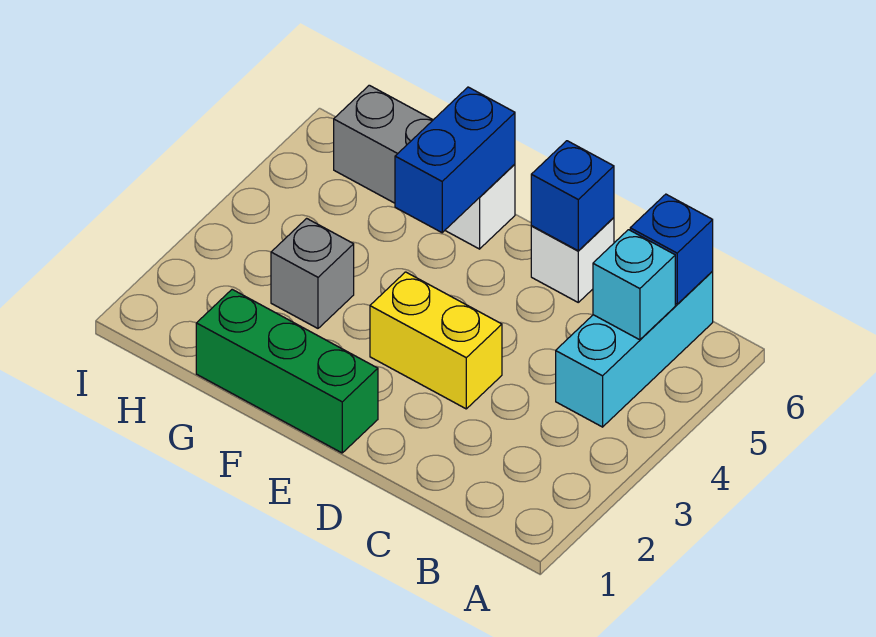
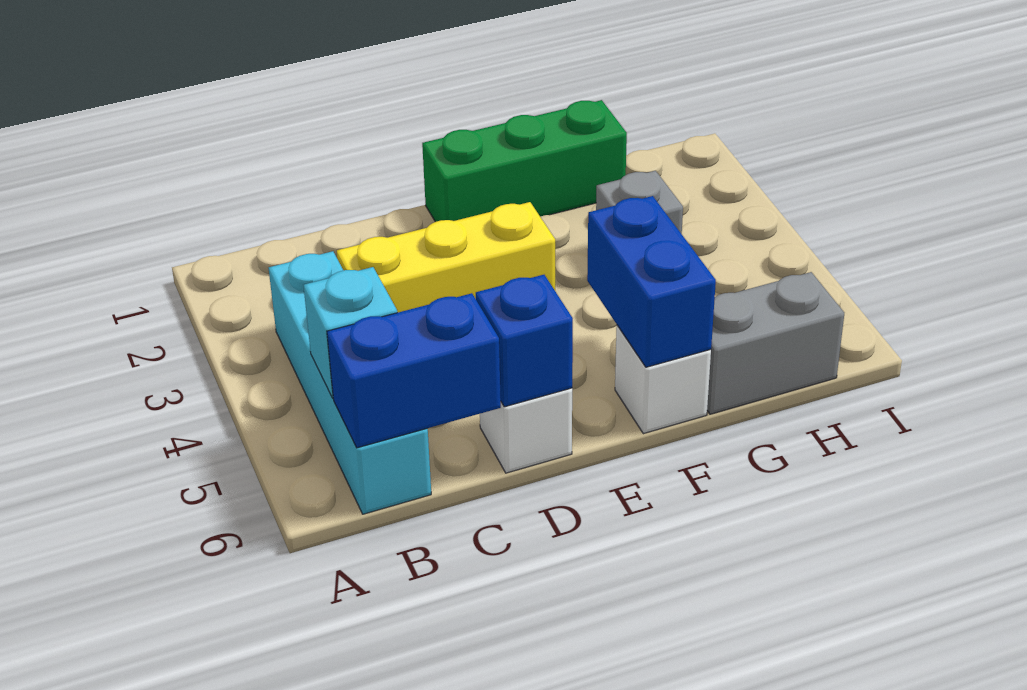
cyan brick B4:B6 level 1 -> cyan brick B3:B6 level 1
blue brick B6 level 2 -> blue brick B6:C6 level 2
yellow brick D3:E3 level 1 -> yellow brick C3:E3 level 1

